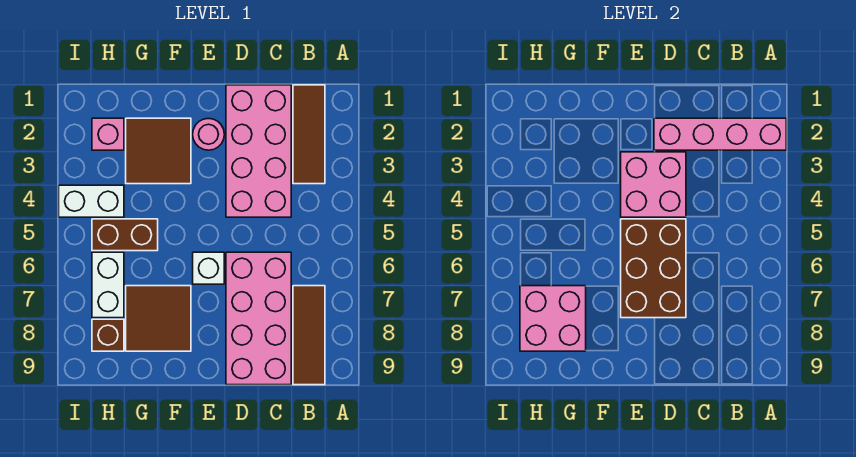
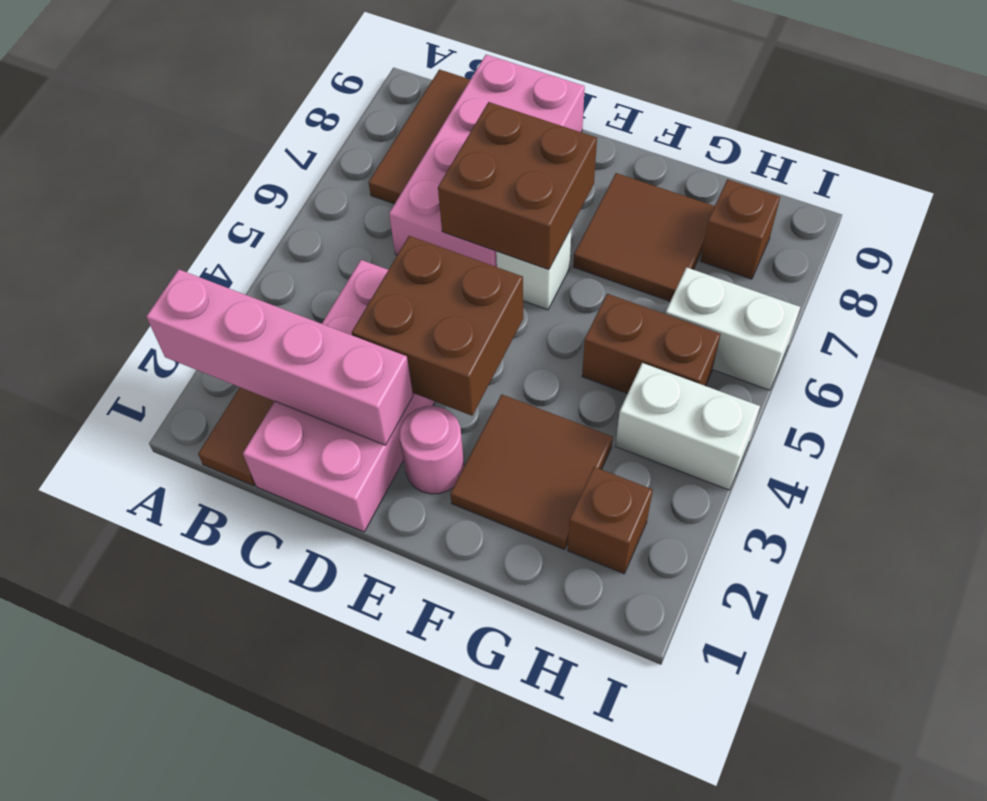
pink brick D3:E4 level 2 -> brown brick D3:E4 level 2
brown brick D5:E7 level 2 -> brown brick D6:E7 level 2
pink brick G7:H8 level 2 -> none
pink brick H2 level 1 -> brown brick H2 level 1
white brick H6:H7 level 1 -> white brick H6:I6 level 1

